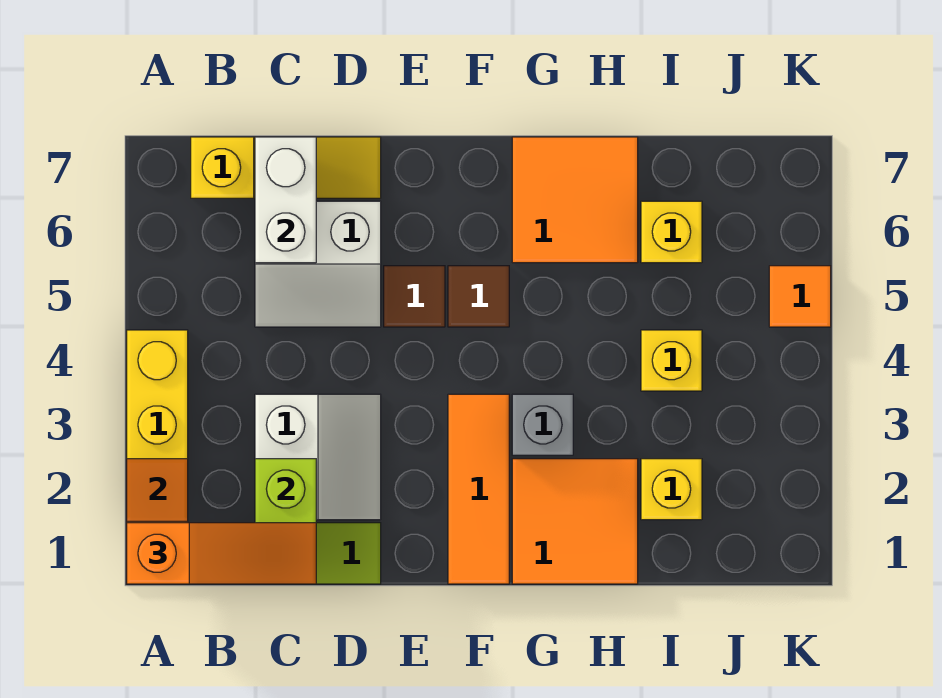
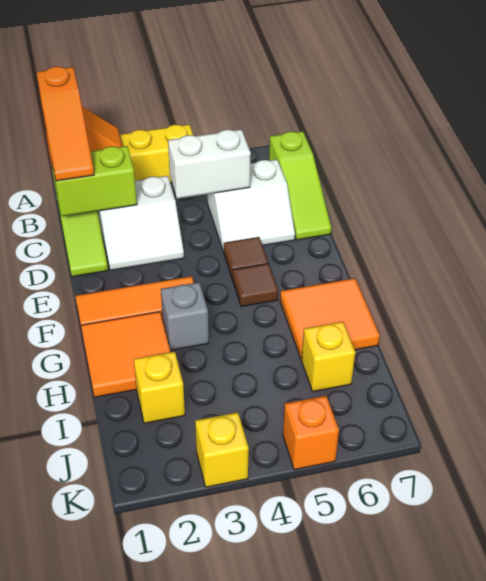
yellow slope B7:D7 level 1 top B -> lime slope B7:D7 level 1 top B
white slope C5:D6 level 1 top 6 -> white slope C5:D6 level 1 top C
white brick C6:C7 level 2 -> white brick C4:C5 level 2
yellow brick I4 level 1 -> yellow brick K3 level 1
orange tile K5 level 1 -> orange brick K5 level 1

